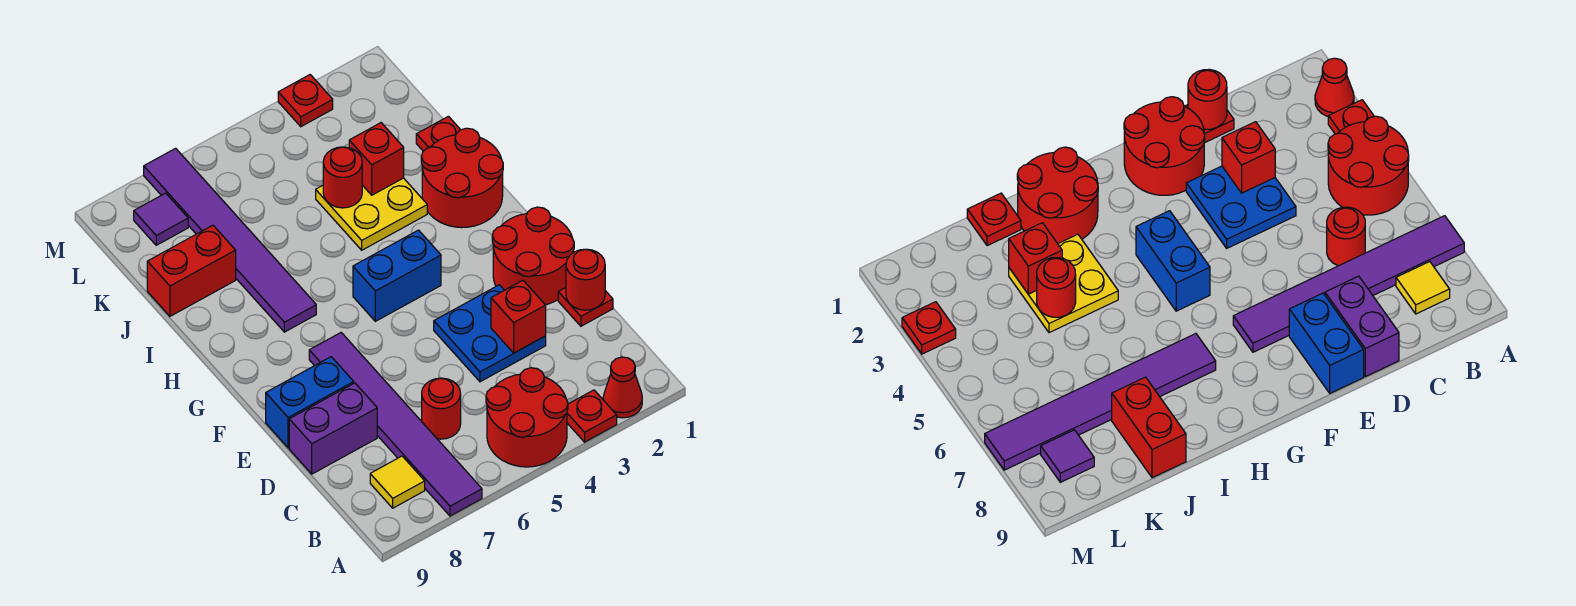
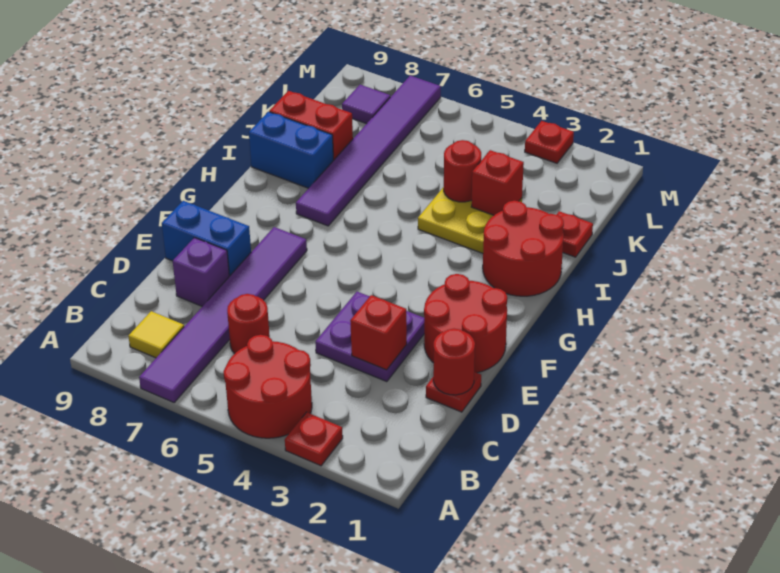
red cone A2 level 1 -> none
blue plate D3:E4 level 1 -> purple plate D3:E4 level 1
purple brick D8:D9 level 1 -> purple brick D8 level 1
blue brick G4:G5 level 1 -> blue brick I8:I9 level 1

